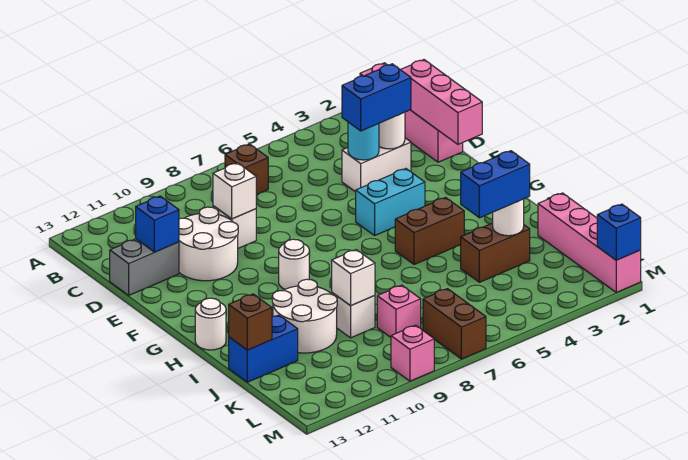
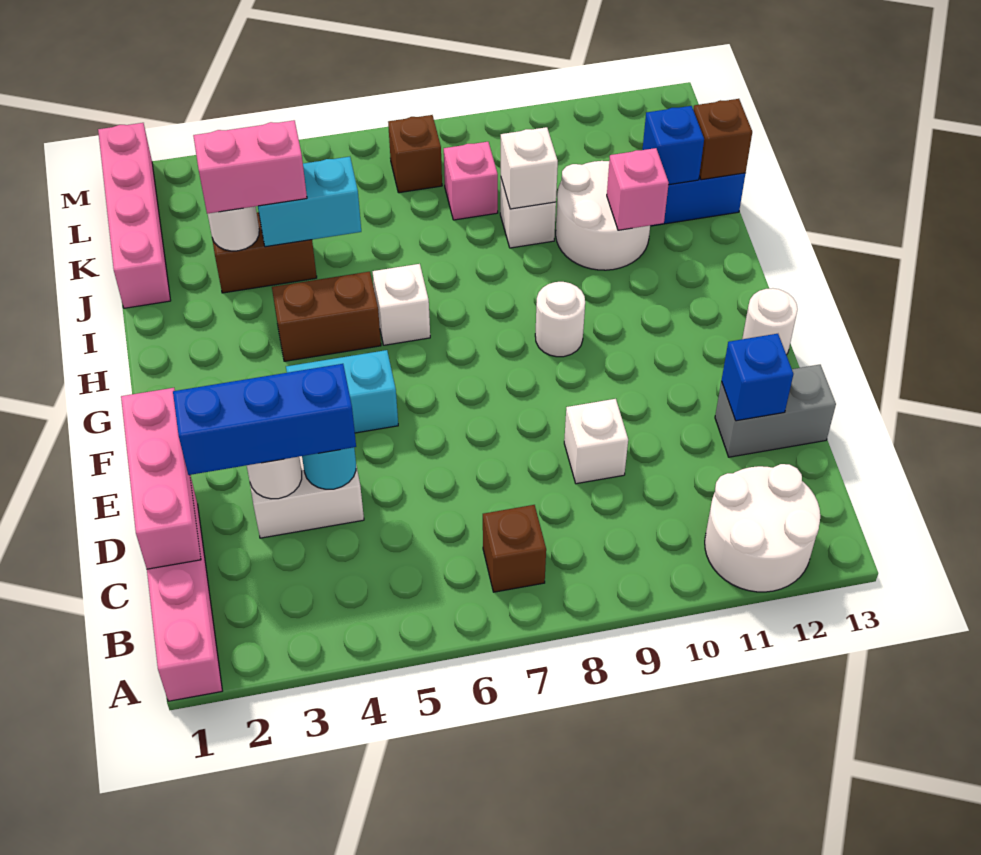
blue brick D3:D4 level 3 -> blue brick D2:D4 level 3
white brick D9 level 2 -> white brick H6 level 1
white round brick D10:E11 level 1 -> white round brick A11:B12 level 1
white round brick H13 level 1 -> white round brick F13 level 1
blue brick J3:J4 level 3 -> pink brick J3:J4 level 3
none -> cyan brick J4:J5 level 2
brown brick L7:M7 level 1 -> brown brick L7 level 1
blue brick M1 level 2 -> blue brick J12 level 2
pink brick M9 level 1 -> pink brick I11 level 2

